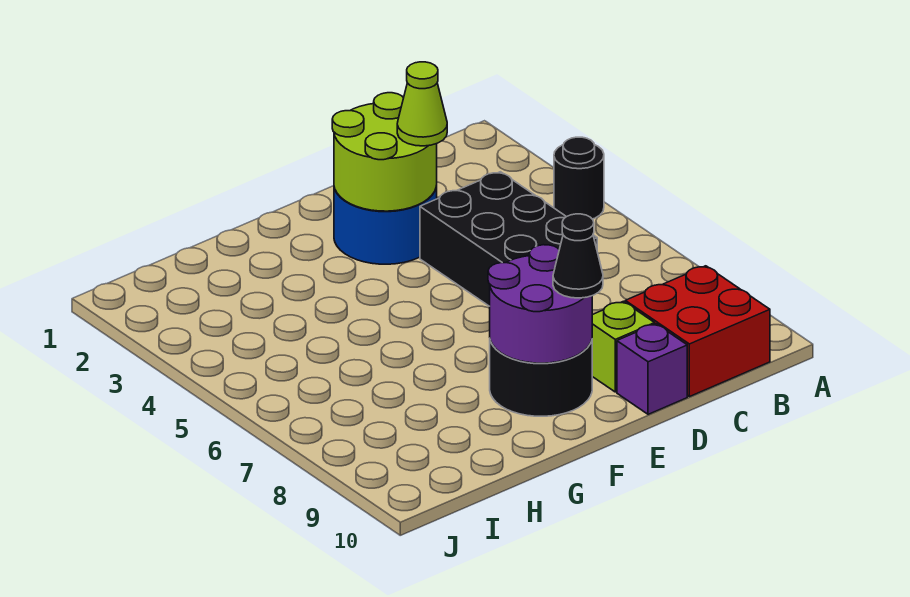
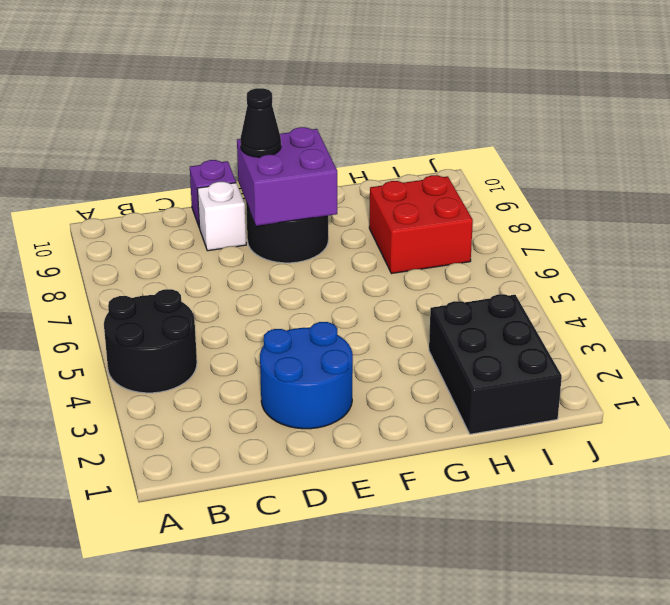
black round brick A4 level 1 -> black round brick A4:B5 level 1
red brick B9:C10 level 1 -> red brick H7:I8 level 1
black brick C4:D6 level 1 -> black brick H1:I3 level 1
lime round brick D2:E3 level 2 -> none
lime cone D3 level 3 -> none
lime brick D9 level 1 -> white brick D9 level 1
purple round brick E8:F9 level 2 -> purple brick E8:F9 level 2

